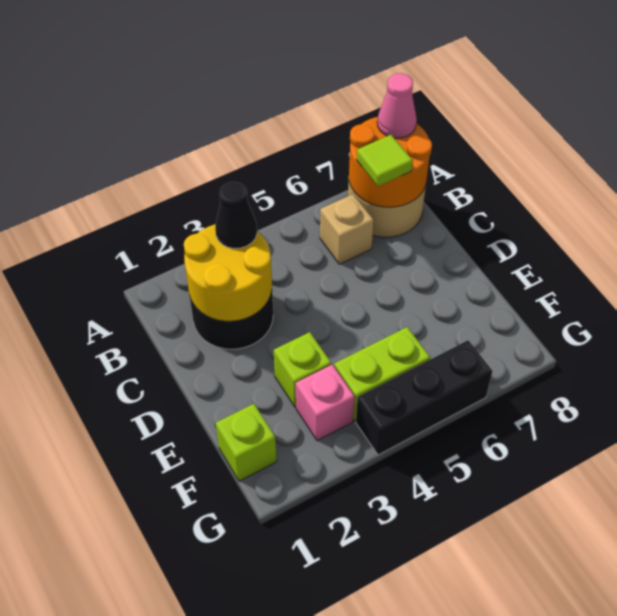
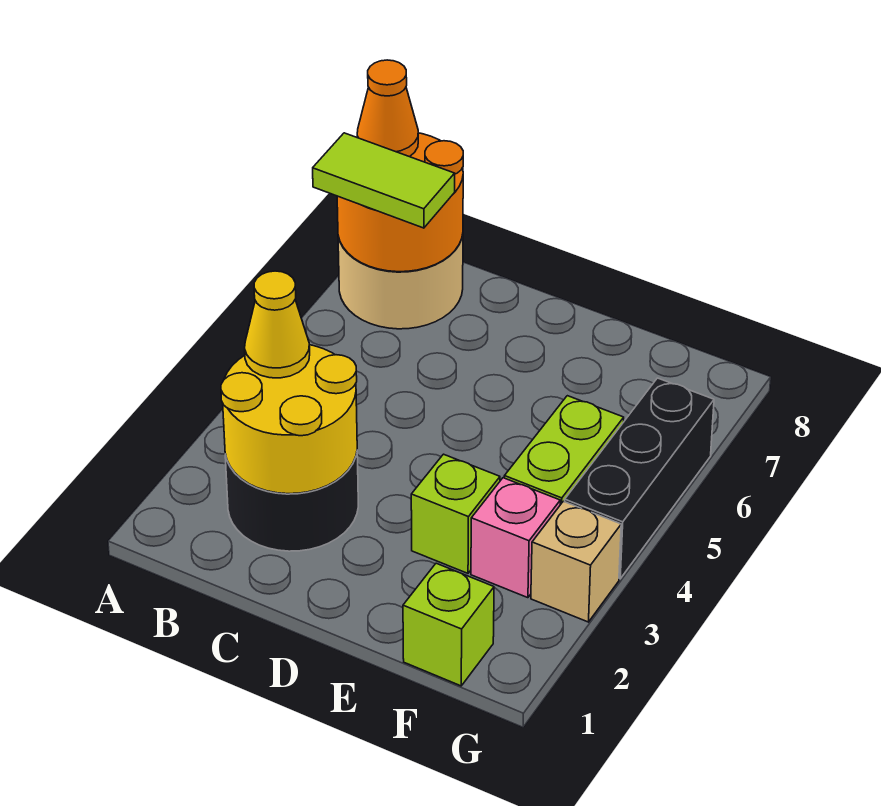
pink cone A8 level 3 -> orange cone A8 level 3
black cone B3 level 3 -> yellow cone B3 level 3
tan brick B6 level 1 -> tan brick G3 level 1
lime tile B7 level 3 -> lime tile A7:B7 level 3

